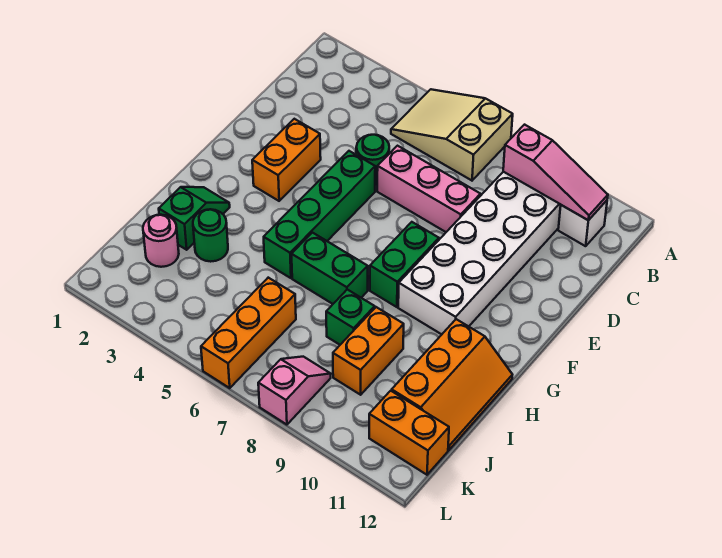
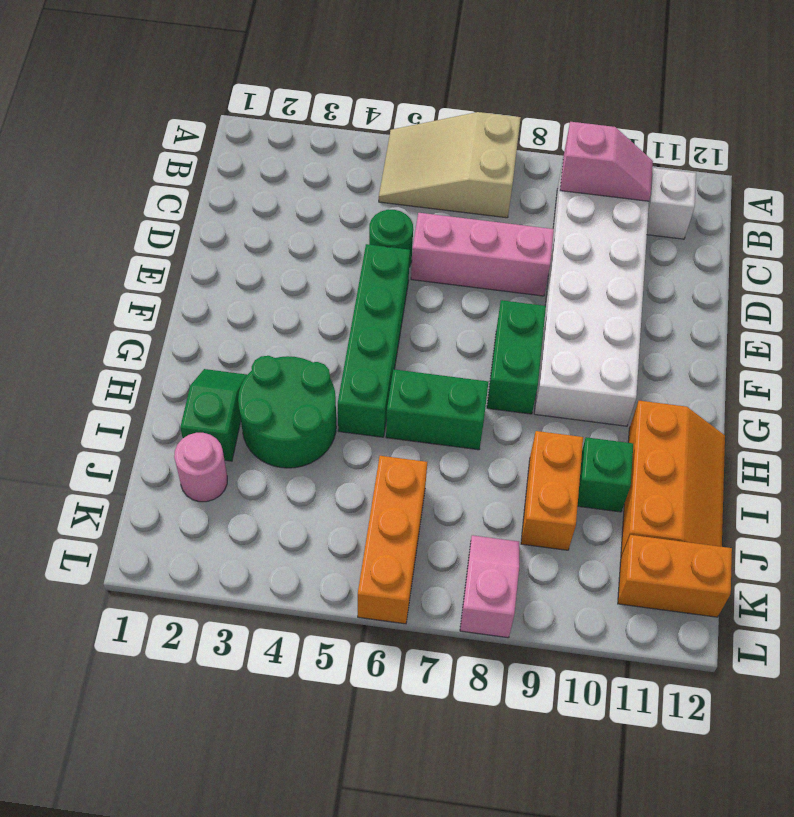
pink slope B9:B11 level 2 top 9 -> pink slope B9:B10 level 2 top 9
orange brick E3:F3 level 1 -> none
green round brick I3 level 1 -> green round brick H3:I4 level 1
green brick I8 level 1 -> green brick I10 level 1

